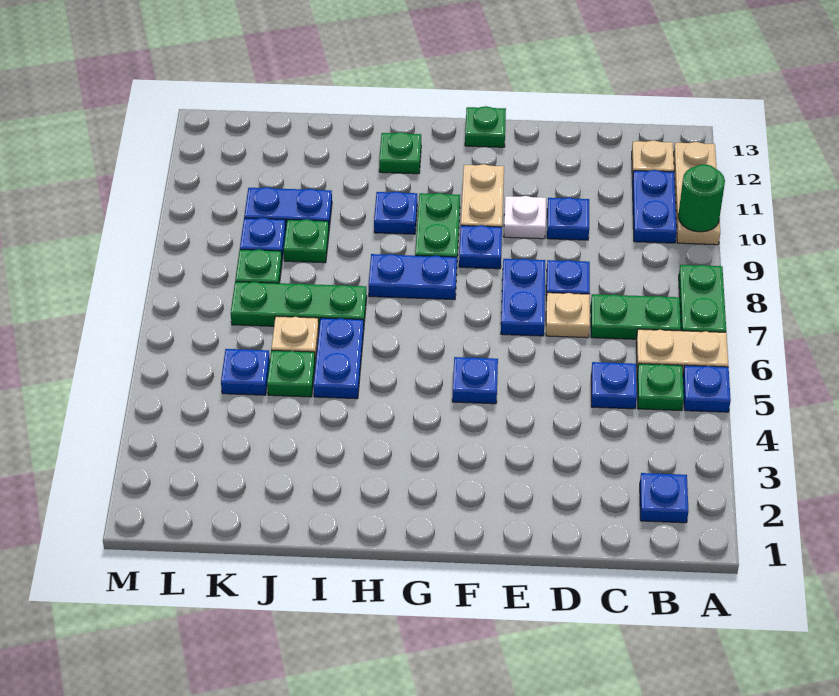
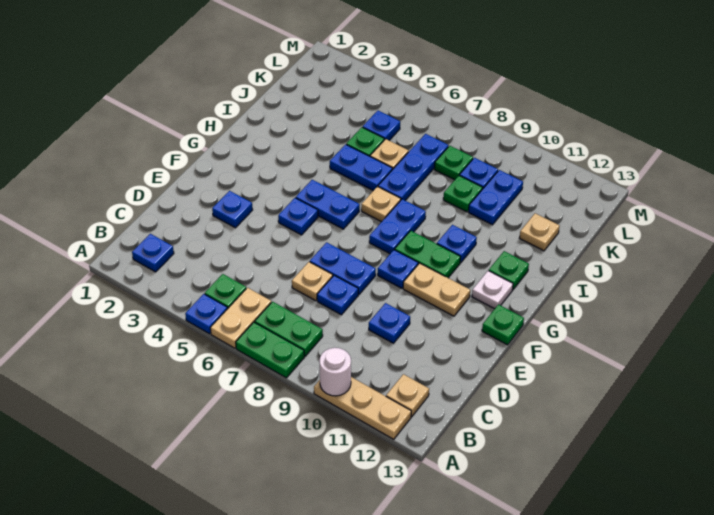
green round brick A10 level 2 -> white round brick A10 level 2
green plate B7:C7 level 1 -> green plate B7:B8 level 1
blue plate B10:B11 level 1 -> blue plate G5:G6 level 1
blue plate C5 level 1 -> blue plate E3 level 1
white plate E10 level 1 -> white plate G12 level 1
none -> tan plate H7 level 1
green plate I7:K7 level 1 -> blue plate I7:K7 level 1
none -> tan plate J12 level 1

